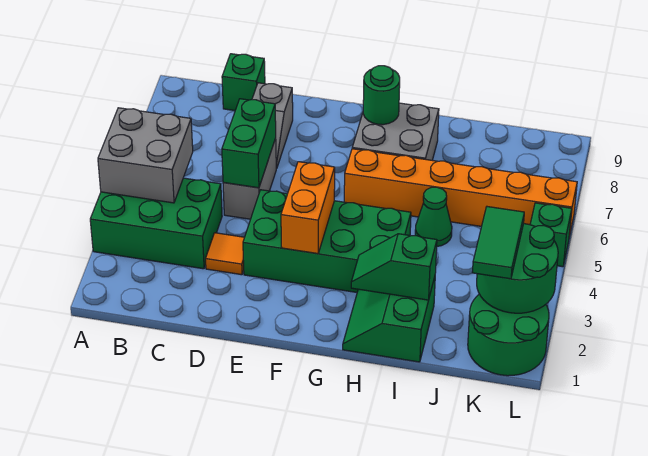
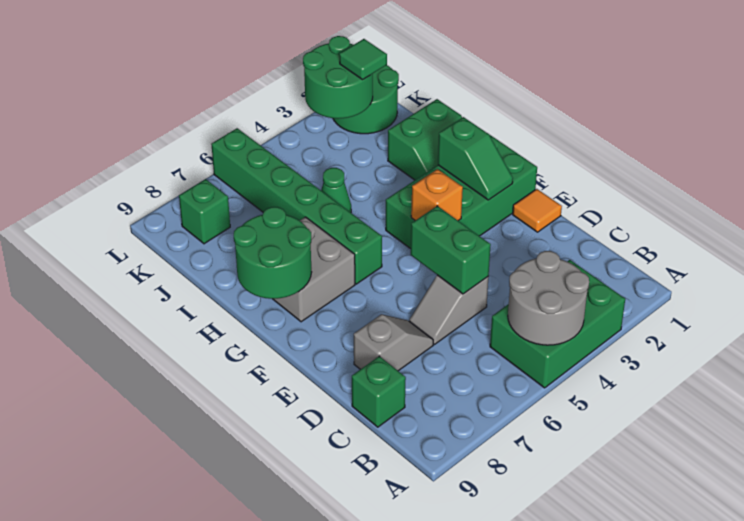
green brick A3:C4 level 1 -> green brick A3:B5 level 1
grey brick A4:B5 level 2 -> grey round brick A4:B5 level 2
orange tile D3 level 1 -> orange tile E1 level 1
grey brick D5:D6 level 1 -> grey slope D5:D6 level 1 top 5
green brick D5:D6 level 2 -> green brick D5:E5 level 2
green brick E3:H4 level 1 -> green brick F1:G4 level 1
orange brick F3:F4 level 2 -> orange brick F4 level 2
orange brick G6:L6 level 1 -> green brick G6:L6 level 1
green round brick G8 level 2 -> green round brick G8:H9 level 2
green slope H2:I2 level 2 top I -> green slope F2:G2 level 2 top G
green tile K2:K3 level 3 -> green tile K2 level 3
green brick L5 level 1 -> green brick K8 level 1

